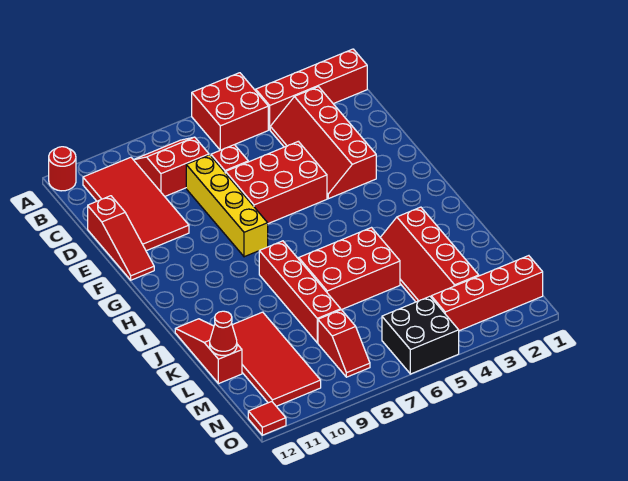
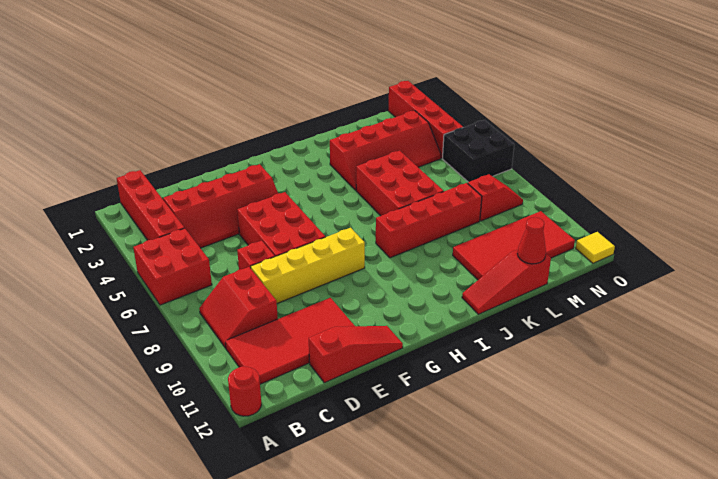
red tile O12 level 1 -> yellow tile O12 level 1

